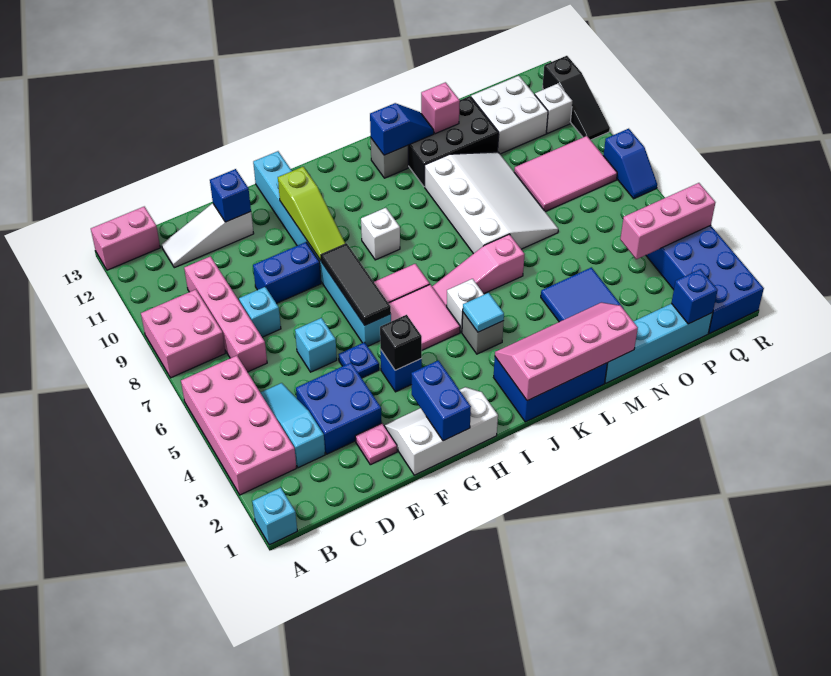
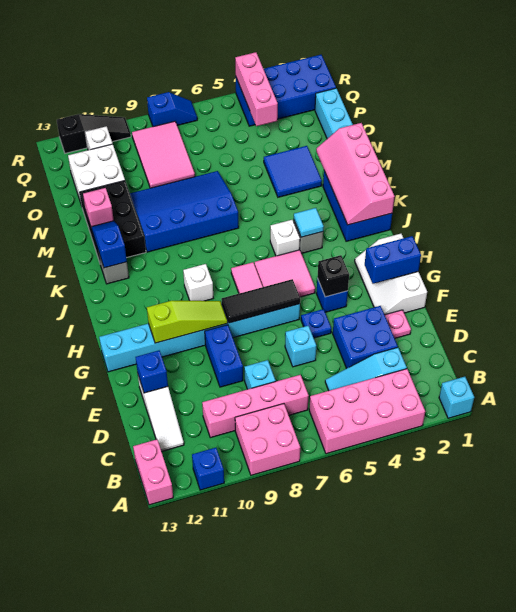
pink slope J6:L6 level 1 top L -> none
white slope L7:N10 level 1 top L -> blue slope L7:N10 level 1 top L
blue brick P1 level 2 -> blue brick A11 level 1

